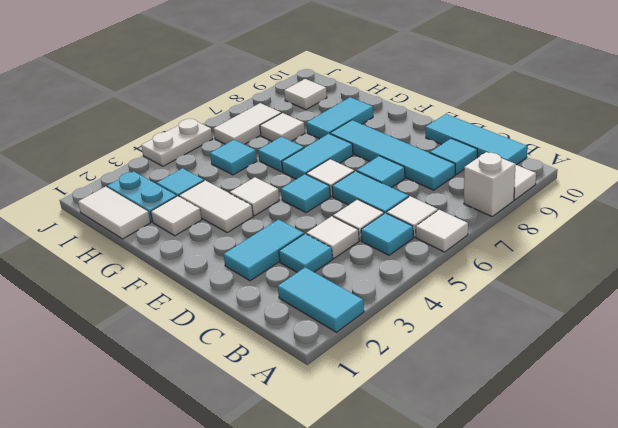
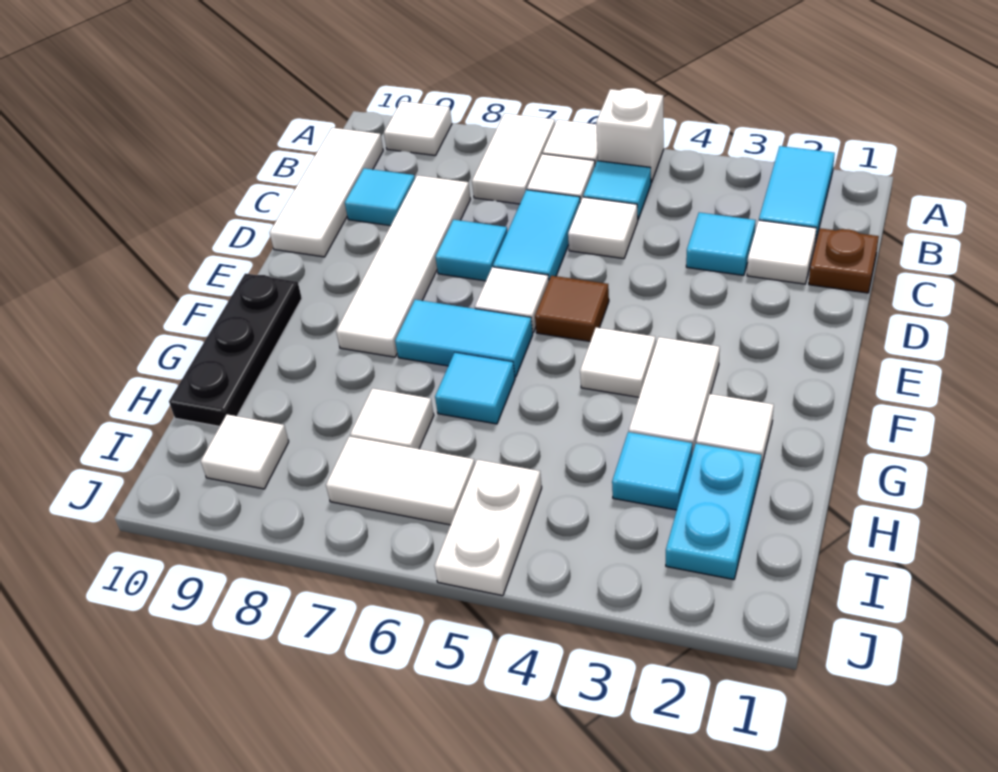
white brick A8 level 1 -> white brick A5 level 1
cyan tile B10:D10 level 1 -> white tile B10:D10 level 1
none -> brown plate C1 level 1
white tile C4 level 1 -> white tile C2 level 1
cyan tile C8:F8 level 1 -> white tile C8:F8 level 1
cyan tile D2:D3 level 1 -> none
cyan tile E5 level 1 -> brown tile E5 level 1
none -> black plate F10:H10 level 1
cyan tile G8:G9 level 1 -> none
white tile H1:I1 level 1 -> white tile A7:B7 level 1
cyan tile H5 level 1 -> none
white plate J4:J5 level 1 -> white plate I5:J5 level 1

